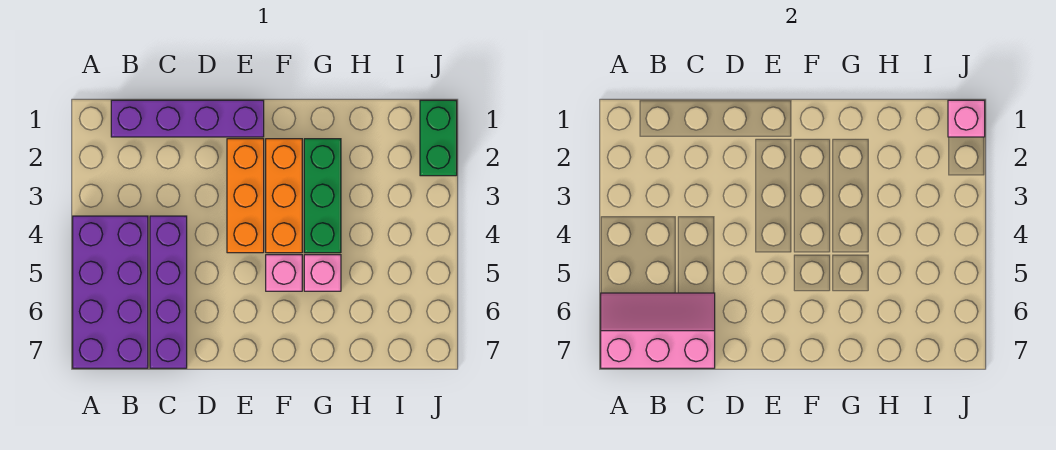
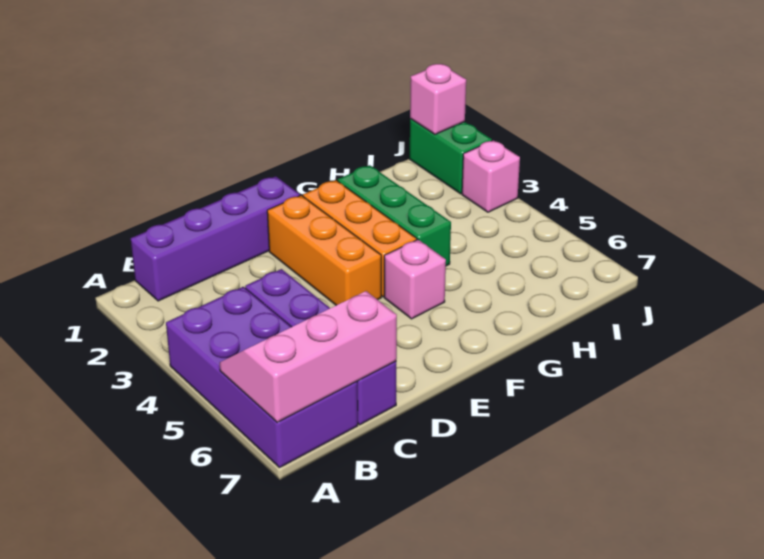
pink brick G5 level 1 -> pink brick J3 level 1

